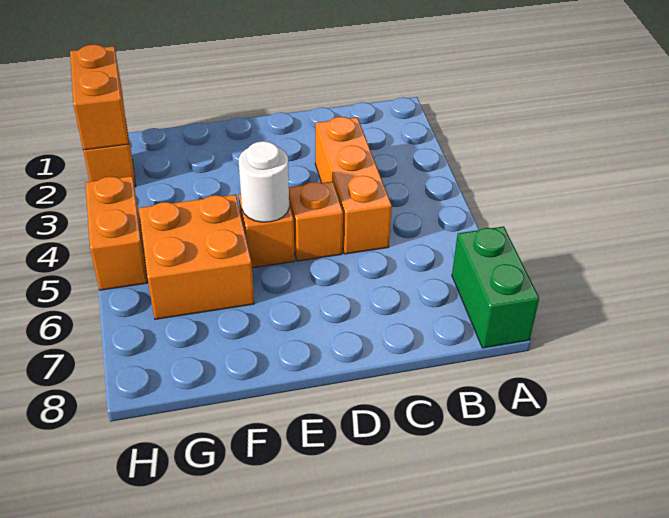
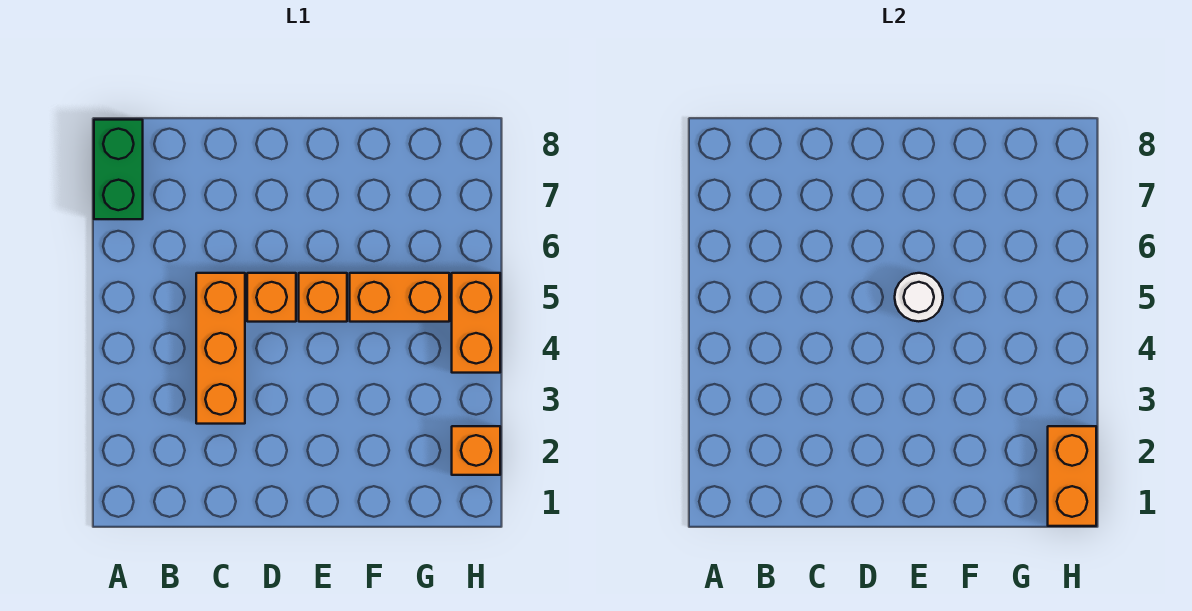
orange brick F5:G6 level 1 -> orange brick F5:G5 level 1

